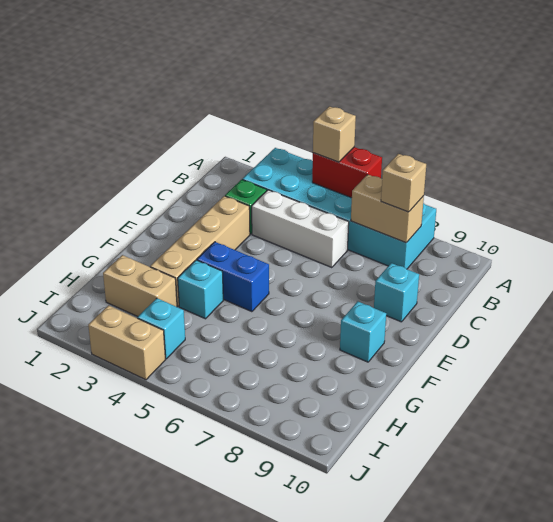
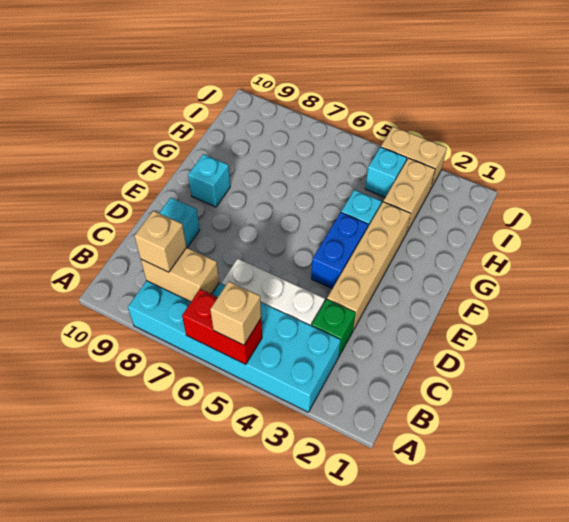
blue brick F4:F5 level 1 -> blue brick E4:F4 level 1
tan brick H2:H3 level 1 -> tan brick H3:I3 level 1

